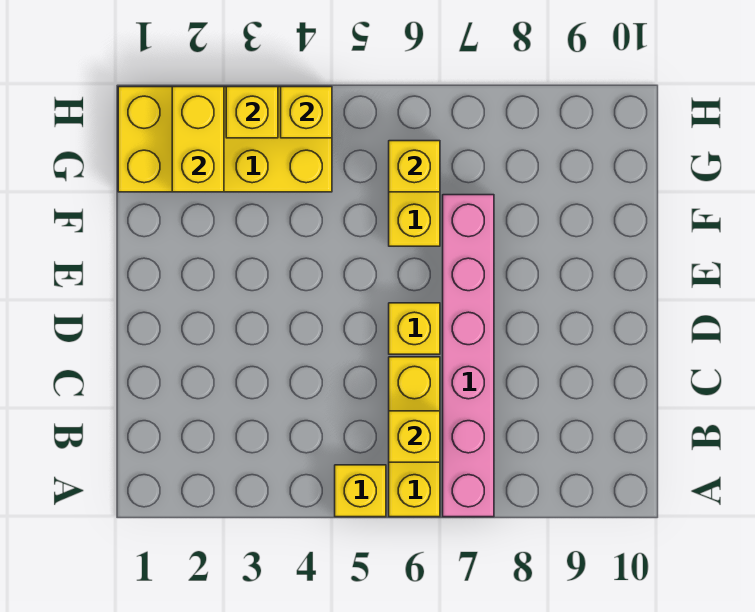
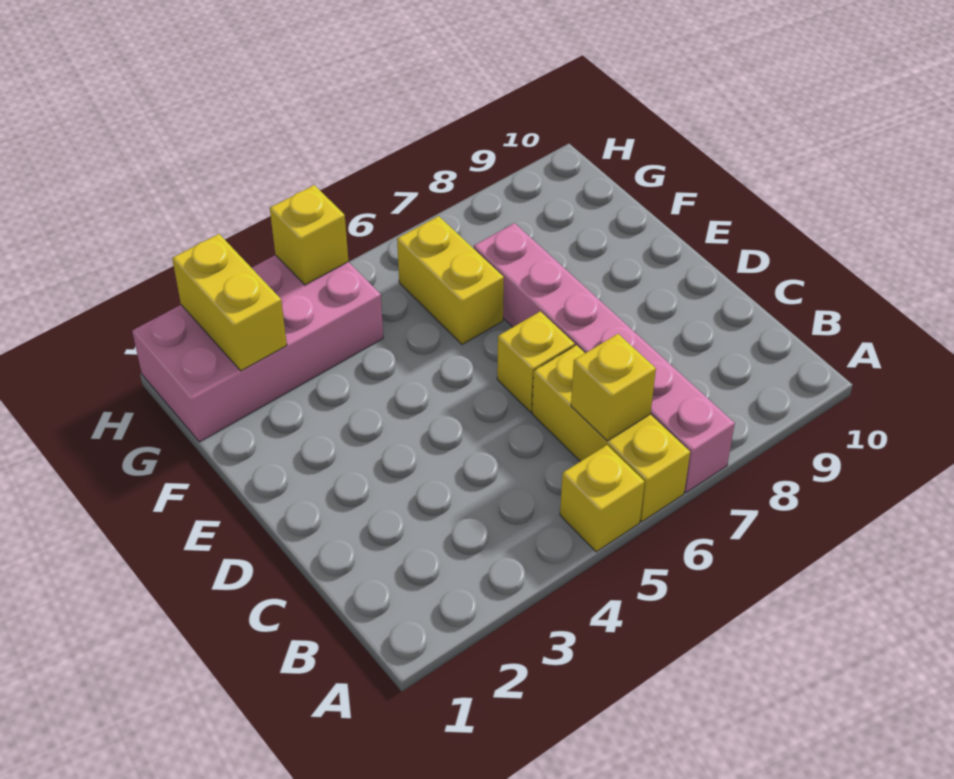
yellow brick G1:H4 level 1 -> pink brick G1:H4 level 1
yellow brick G6 level 2 -> none
yellow brick H3 level 2 -> none

